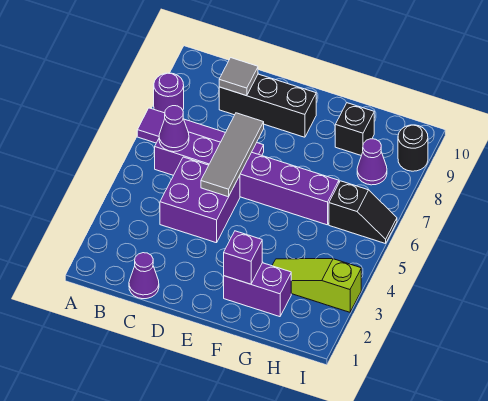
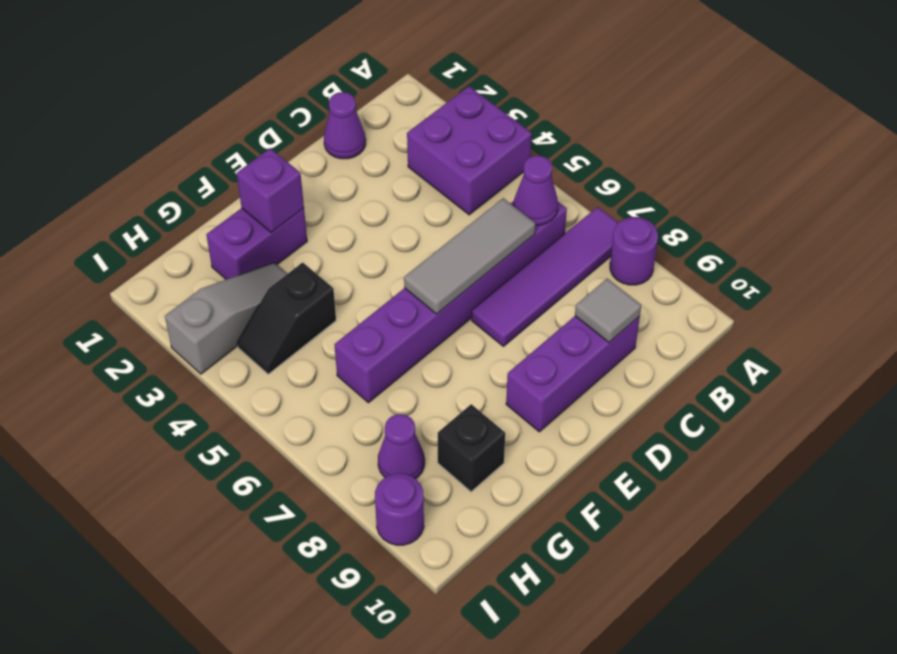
purple brick C4:D5 level 1 -> purple brick A3:B4 level 1
black brick C9:E9 level 1 -> purple brick C9:E9 level 1
grey tile D5:D7 level 2 -> grey tile C6:E6 level 2
lime slope G3:I3 level 1 top I -> grey slope G3:I3 level 1 top I
black slope H6:I6 level 1 top H -> black slope G4:H4 level 1 top G
black round brick I9 level 1 -> purple round brick I9 level 1

